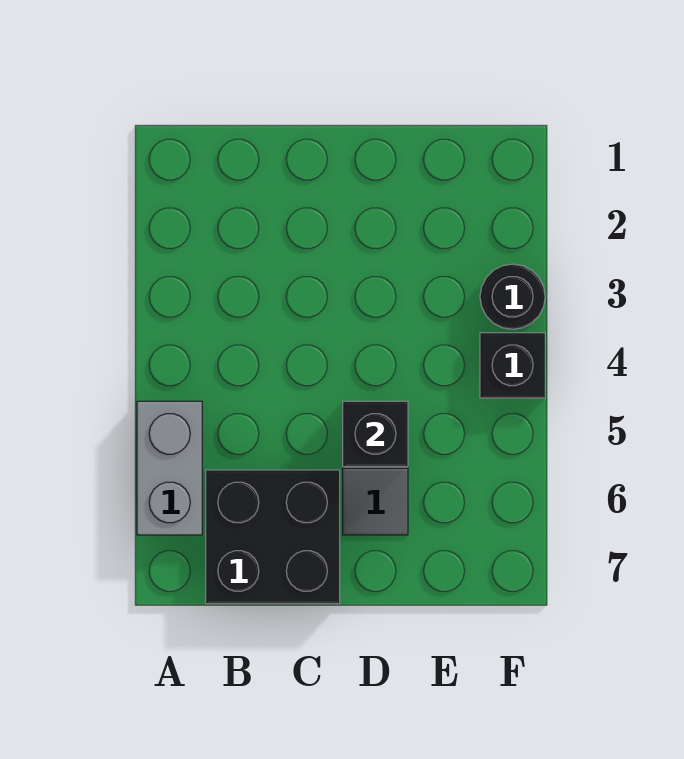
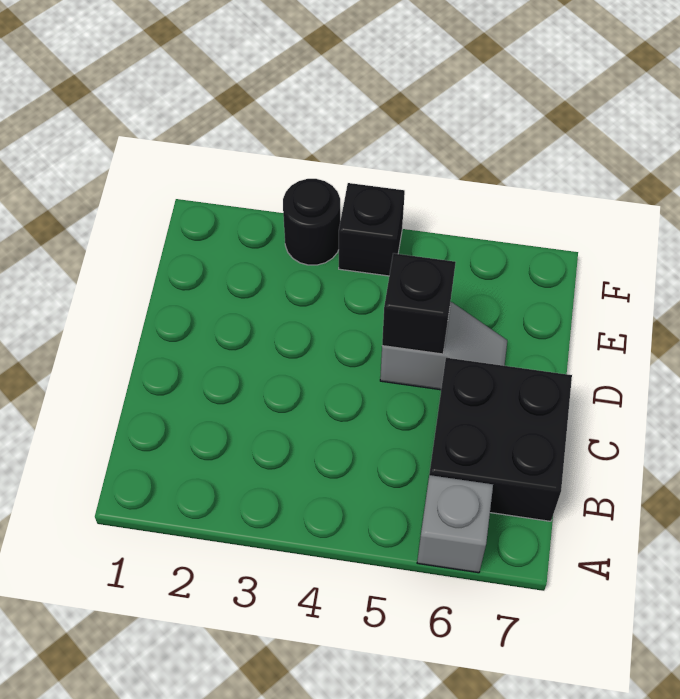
grey brick A5:A6 level 1 -> grey brick A6 level 1

